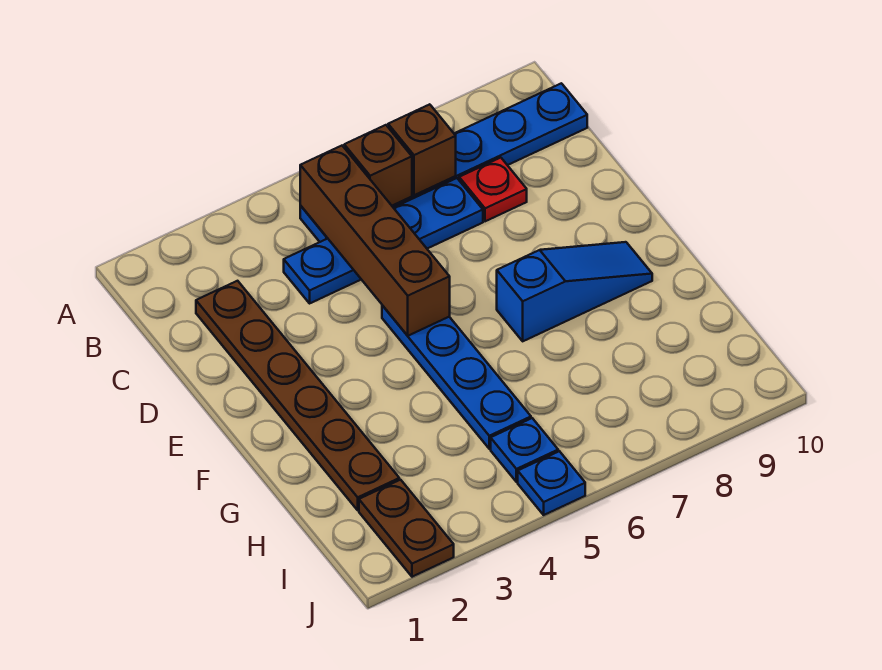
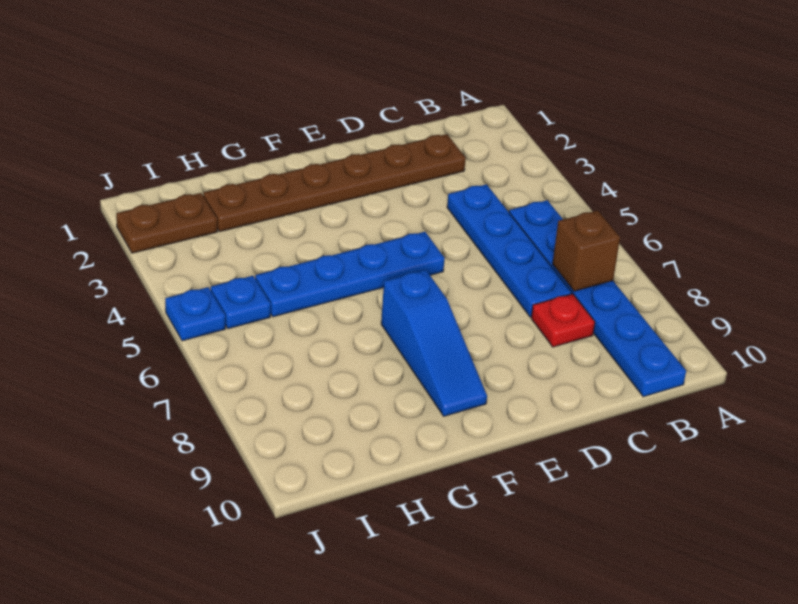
brown brick B5:E5 level 2 -> none
brown brick B6 level 2 -> none

